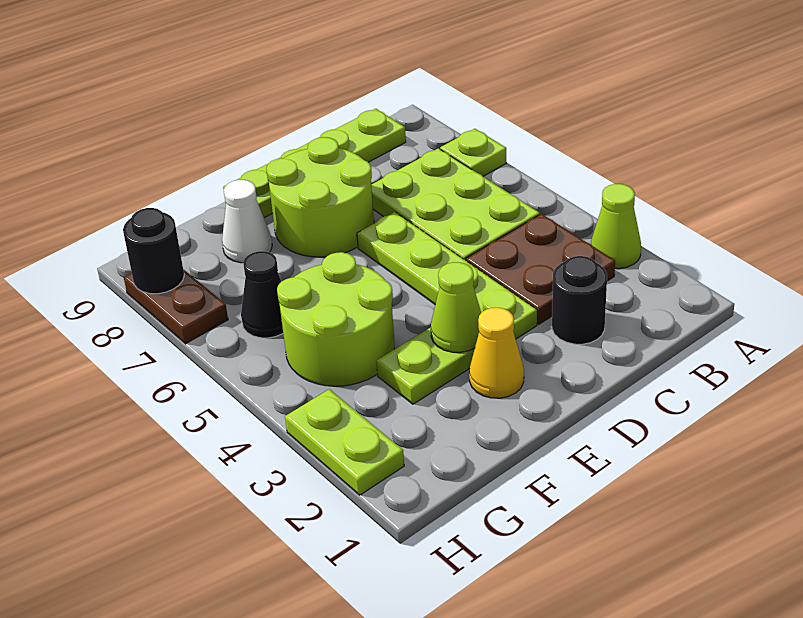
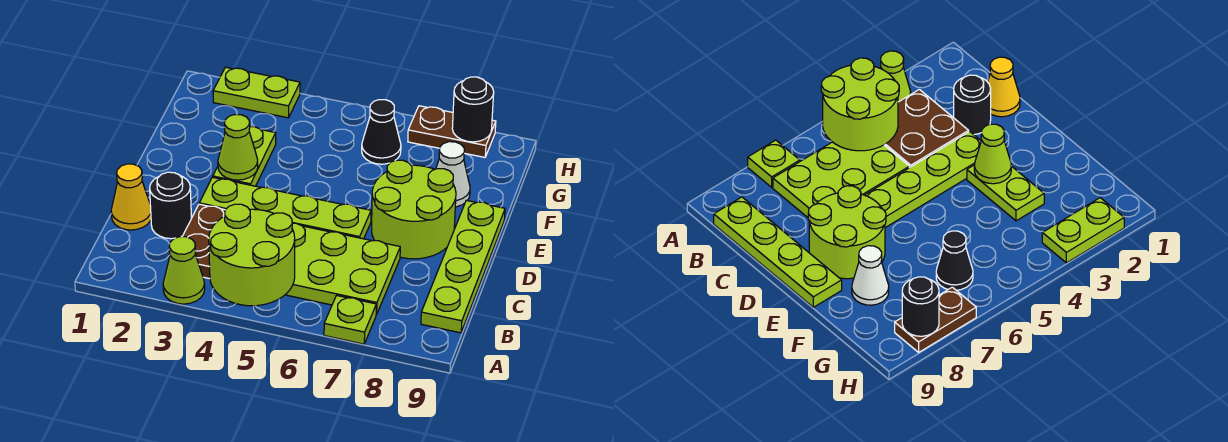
yellow cone E2 level 1 -> yellow cone C1 level 1
lime round brick F4:G5 level 1 -> lime round brick A4:B5 level 2

